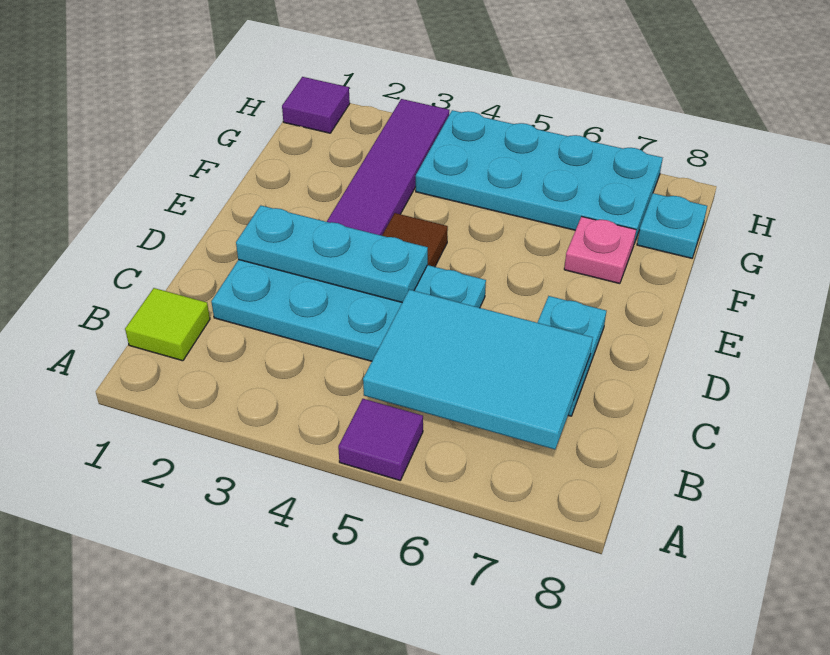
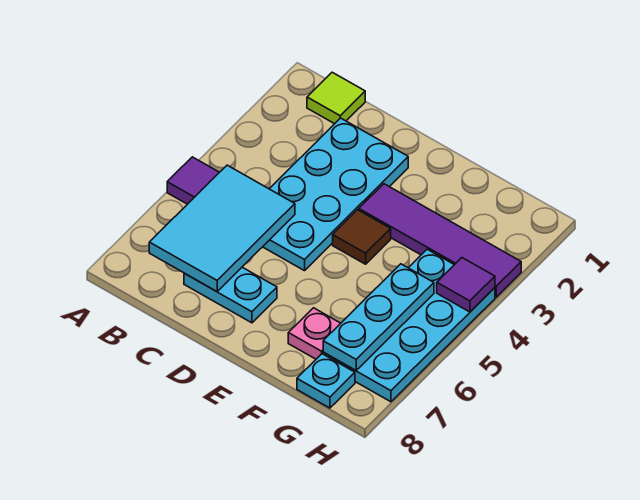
cyan plate D2:D4 level 2 -> cyan plate G5:G7 level 2
purple tile H1 level 1 -> purple tile H4 level 2

